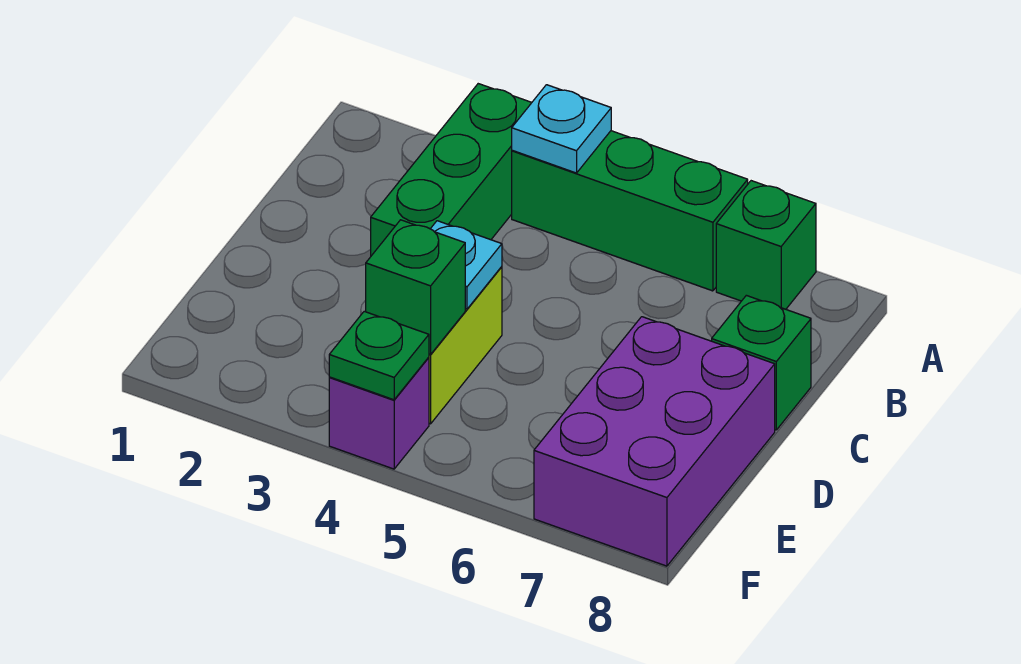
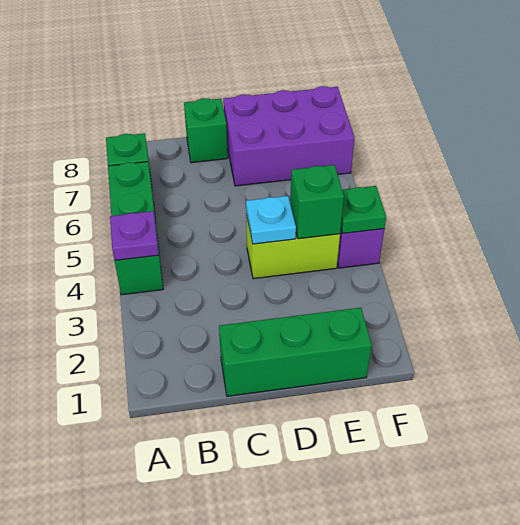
green brick A3:C3 level 1 -> green brick C1:E1 level 1
cyan plate A4 level 2 -> purple plate A4 level 2

